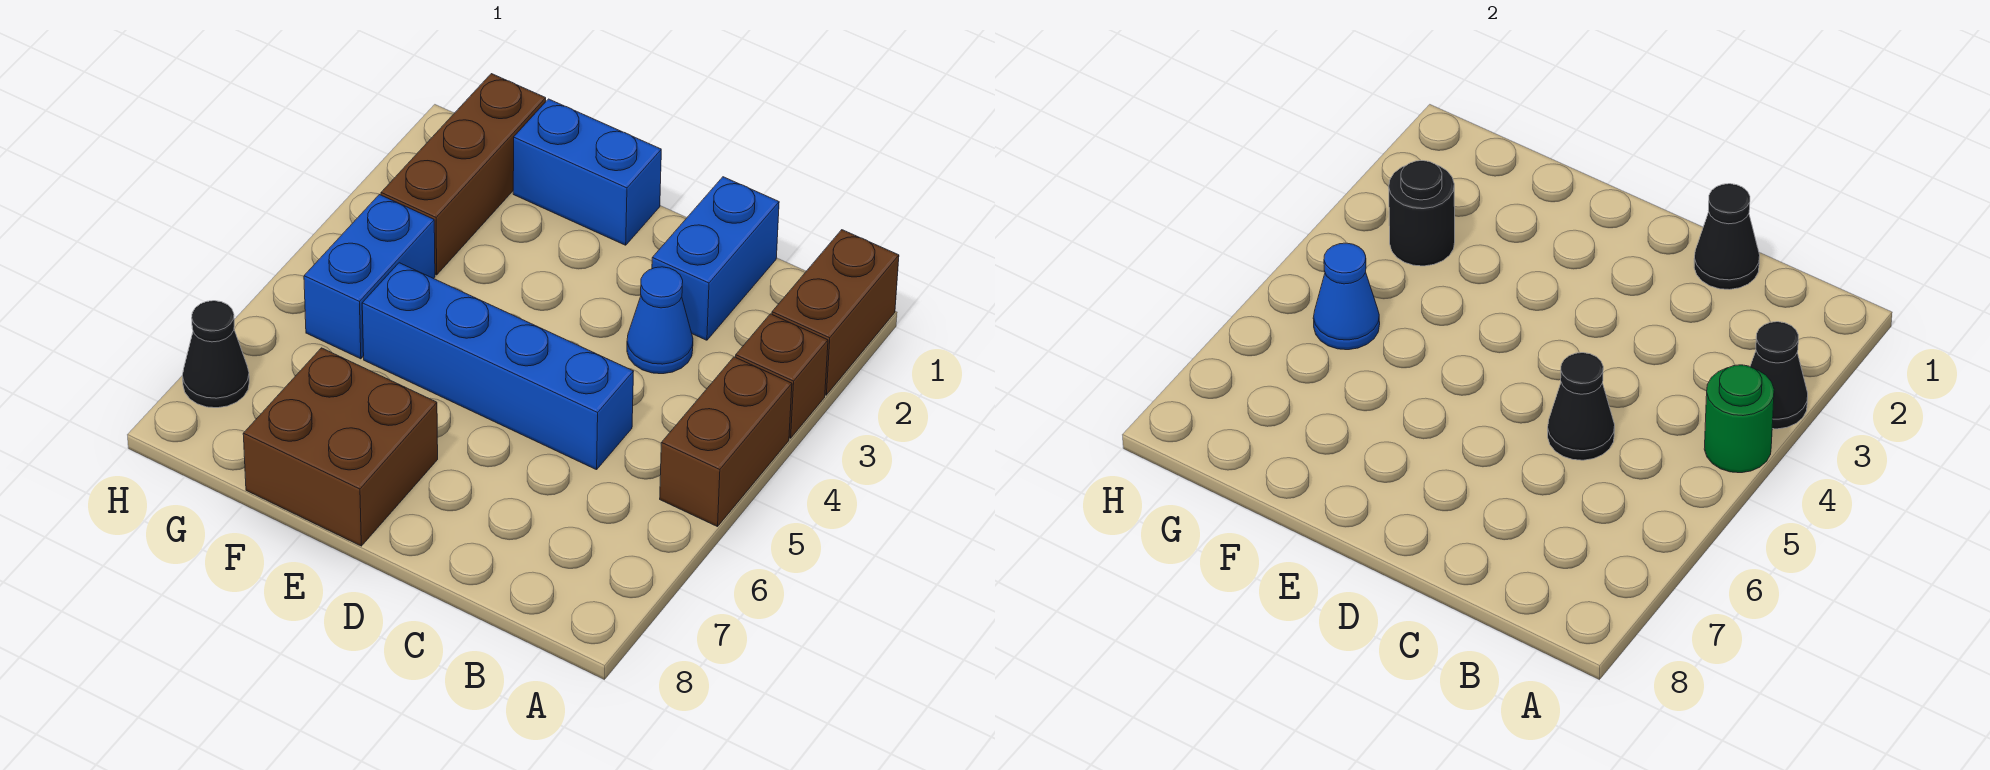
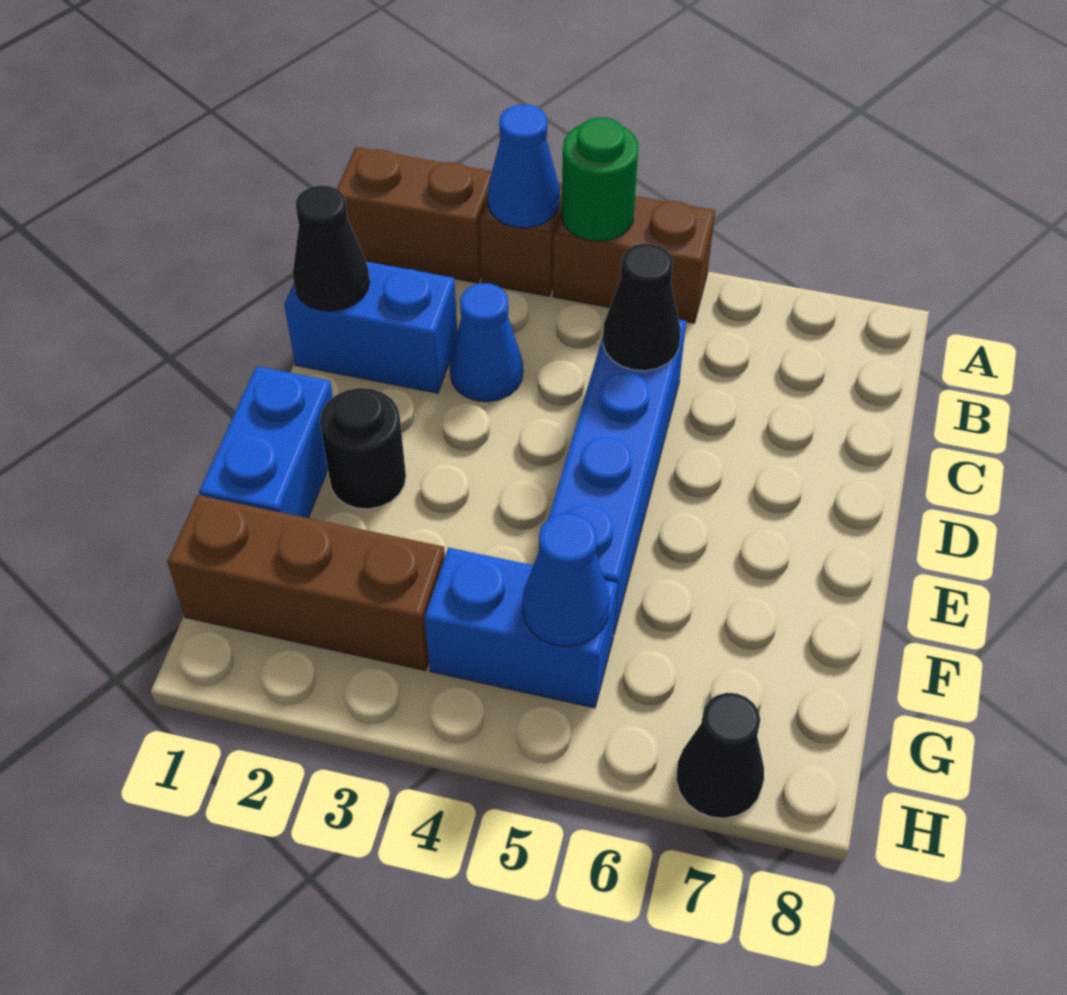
black cone A3 level 2 -> blue cone A3 level 2
brown brick E7:F8 level 1 -> none
black round brick G3 level 2 -> black round brick E2 level 1

